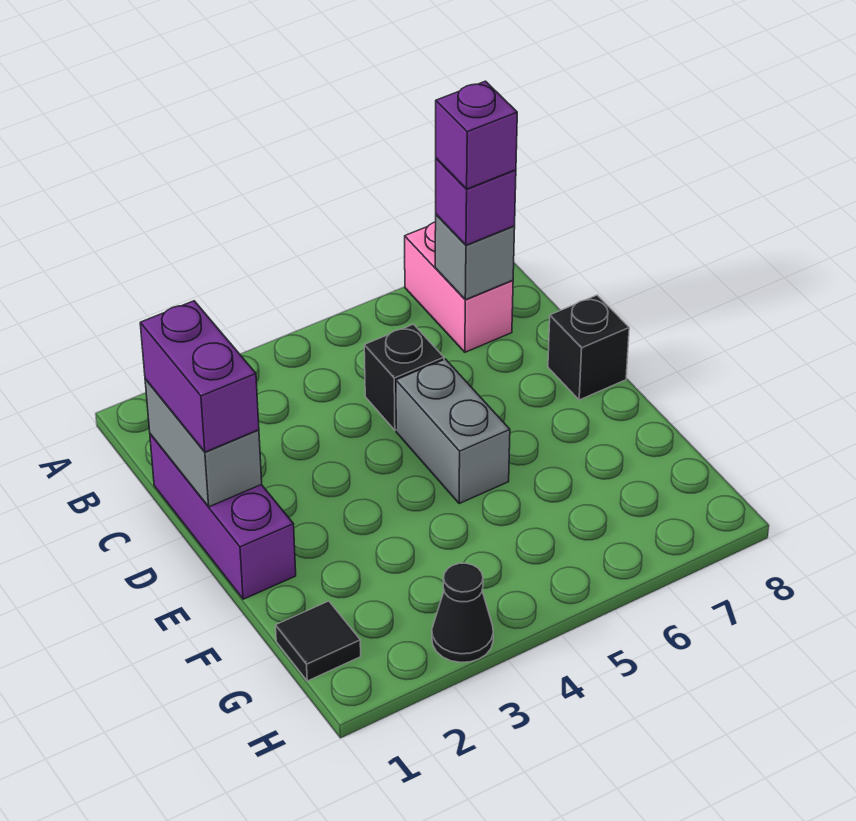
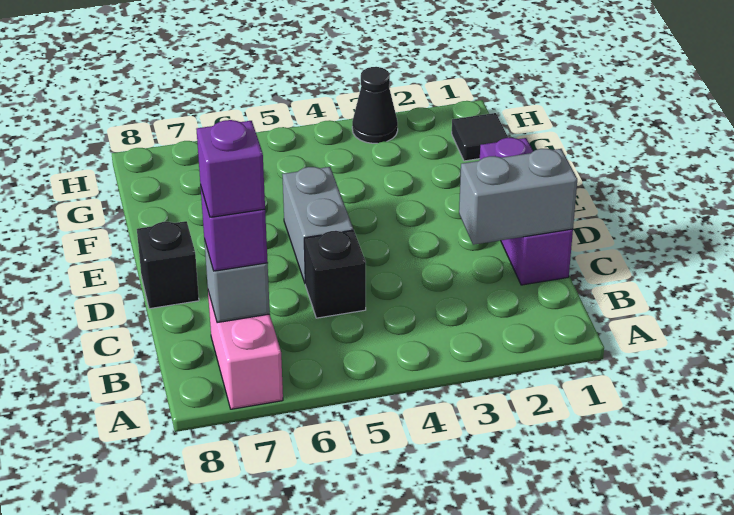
grey brick C1:D1 level 2 -> grey brick C1:C2 level 2
purple brick C1:D1 level 3 -> none

